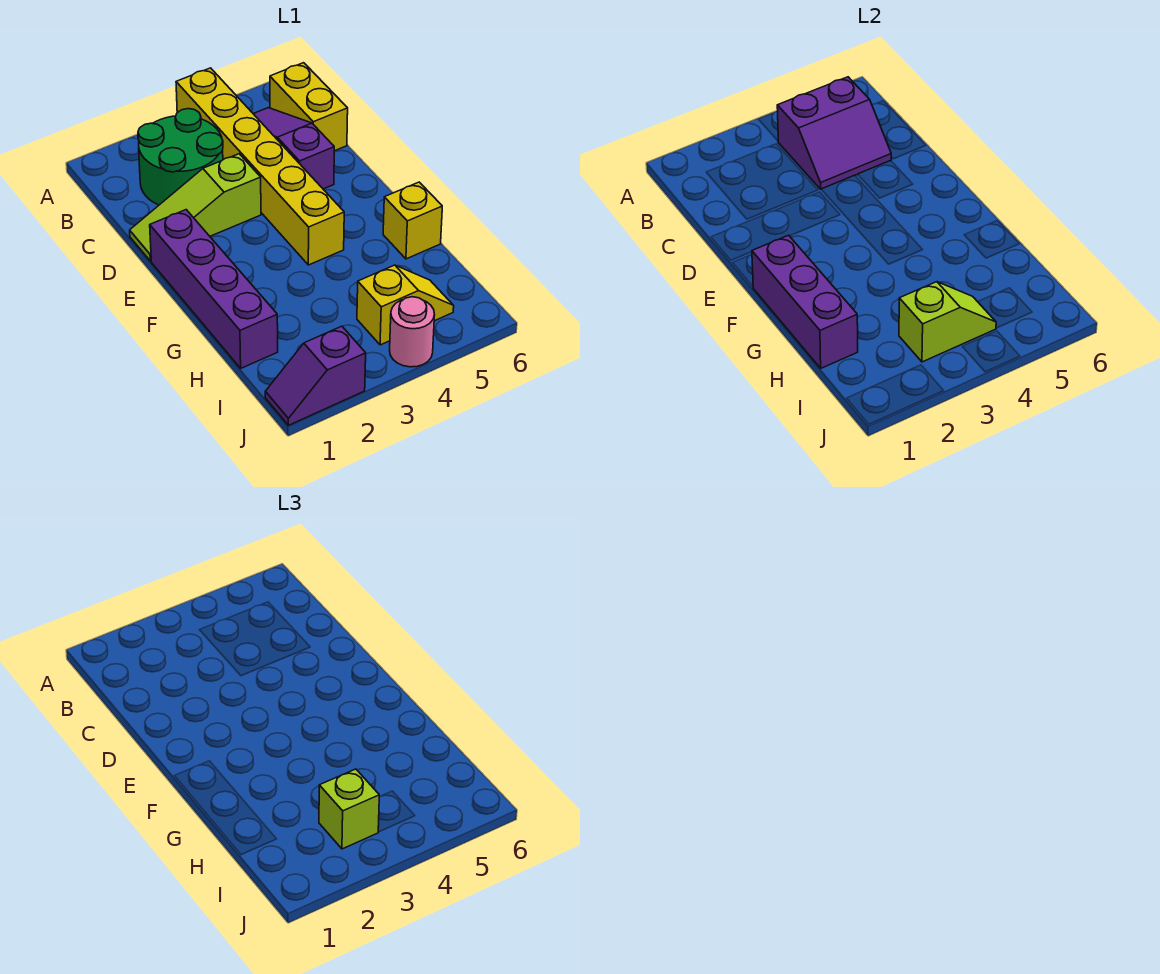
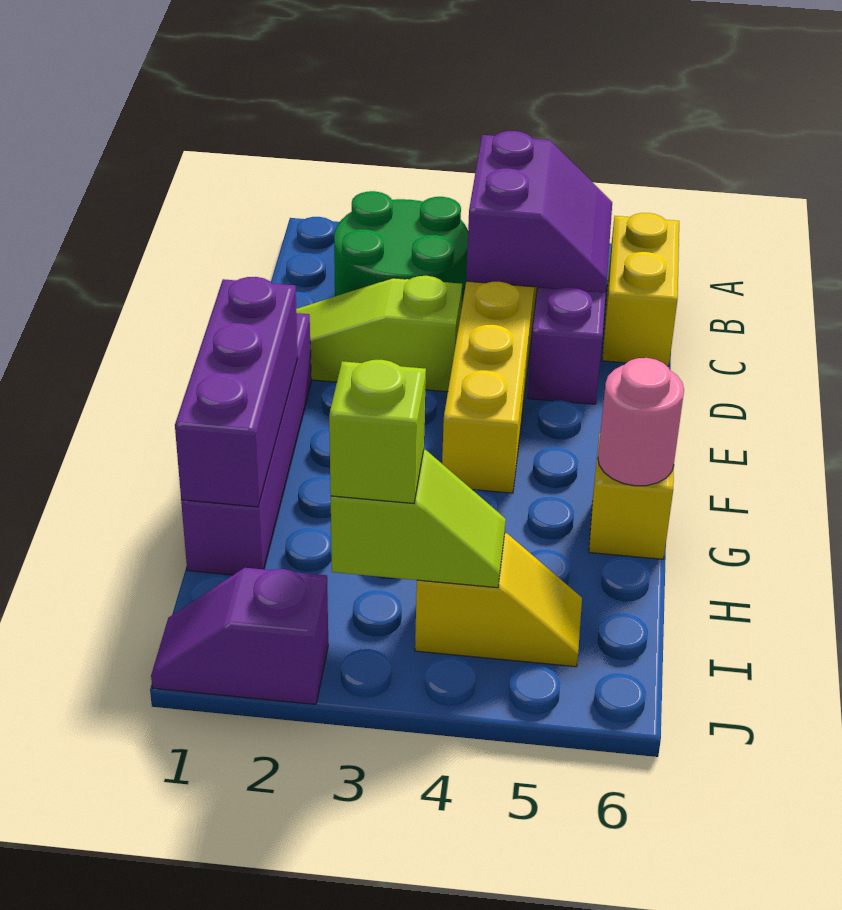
purple slope B4:C5 level 2 top B -> purple slope B4:C5 level 2 top 4
pink round brick J4 level 1 -> pink round brick G6 level 2

